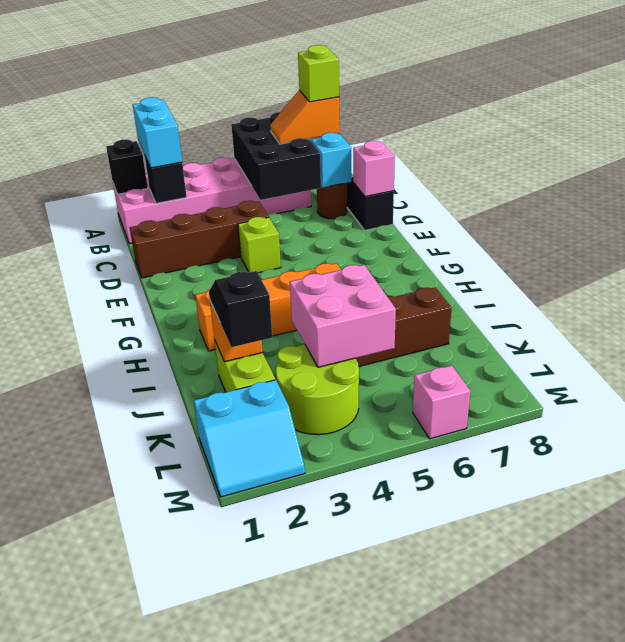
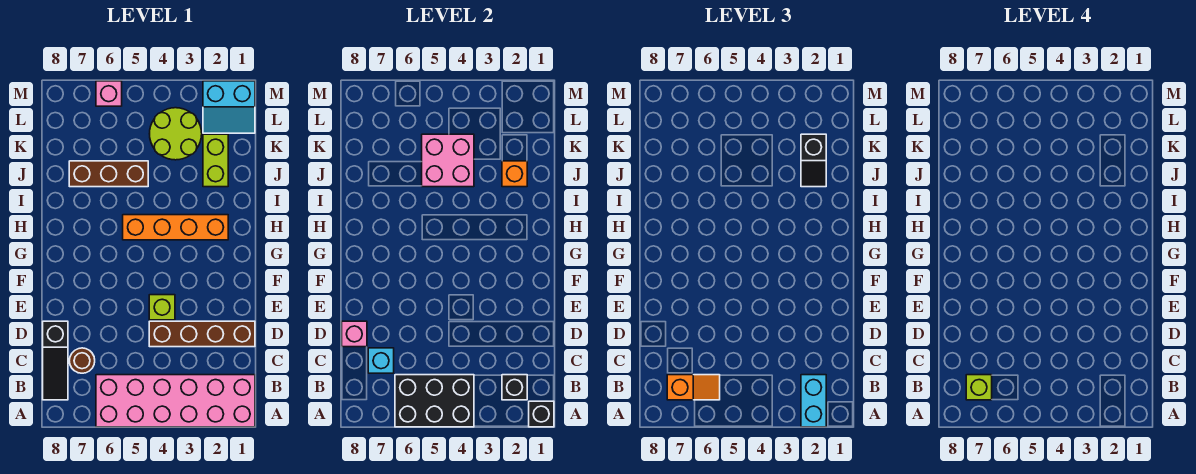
black brick A5:C6 level 2 -> black brick A4:B6 level 2
cyan slope L1:M2 level 1 top L -> cyan slope L1:M2 level 1 top M

